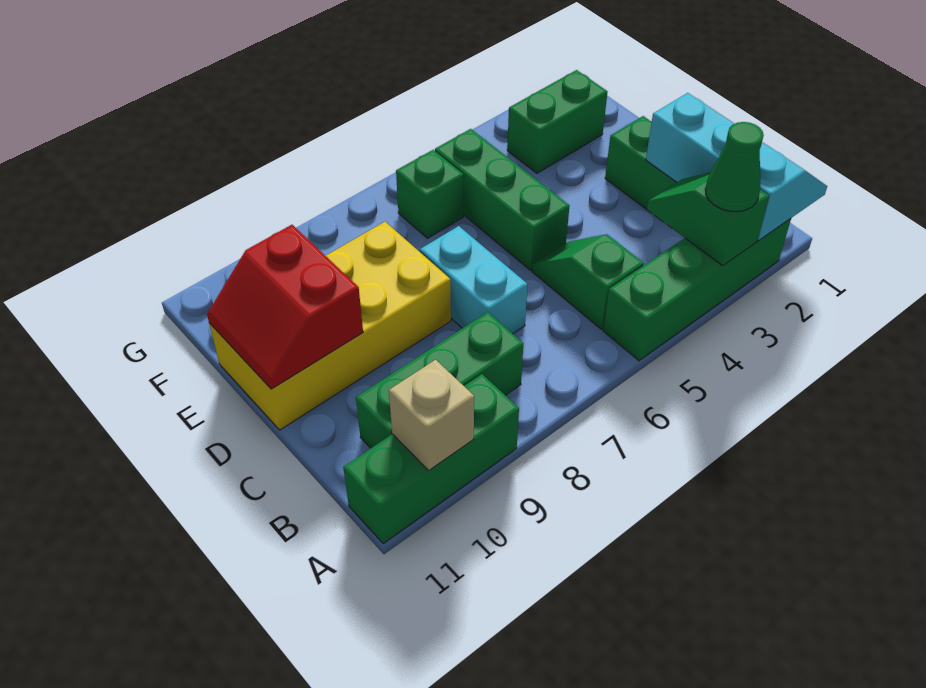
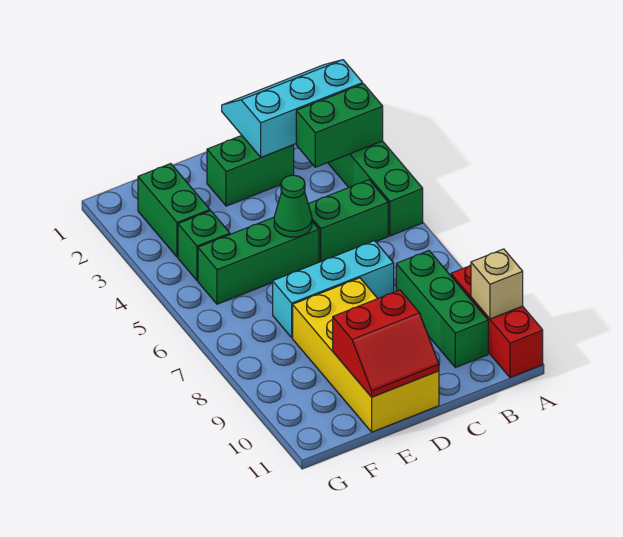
green slope A3:B3 level 2 top A -> green brick A3:B3 level 2
green cone A3 level 3 -> green cone D5 level 2
green brick A9:A11 level 1 -> red brick A9:A11 level 1
green slope B5:C5 level 1 top B -> green brick B5:C5 level 1
cyan brick C7:D7 level 1 -> cyan brick C7:E7 level 1
green brick F6 level 1 -> green brick F4 level 1

